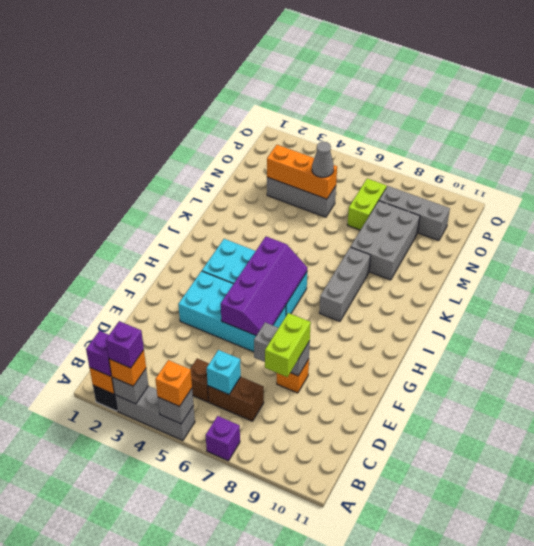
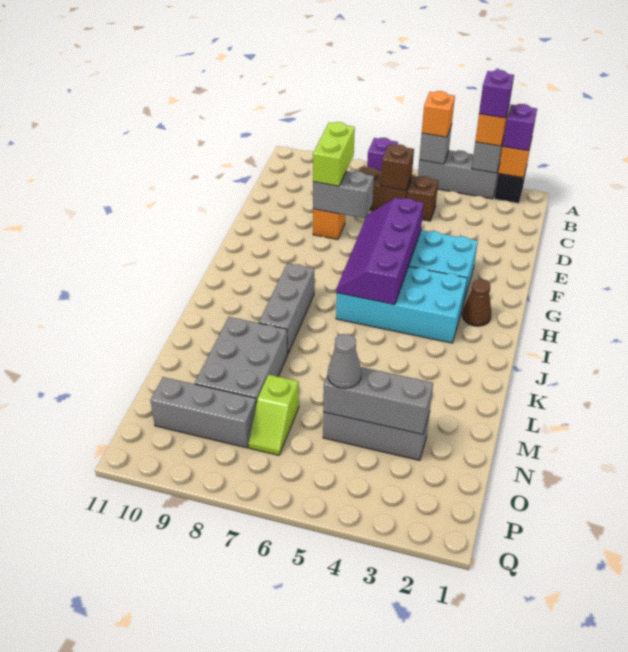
cyan brick C6 level 2 -> brown brick C6 level 2
none -> brown cone H2 level 1
orange brick N3:N5 level 2 -> grey brick N3:N5 level 2
lime brick N7:O7 level 1 -> lime slope N7:O7 level 1 top N

